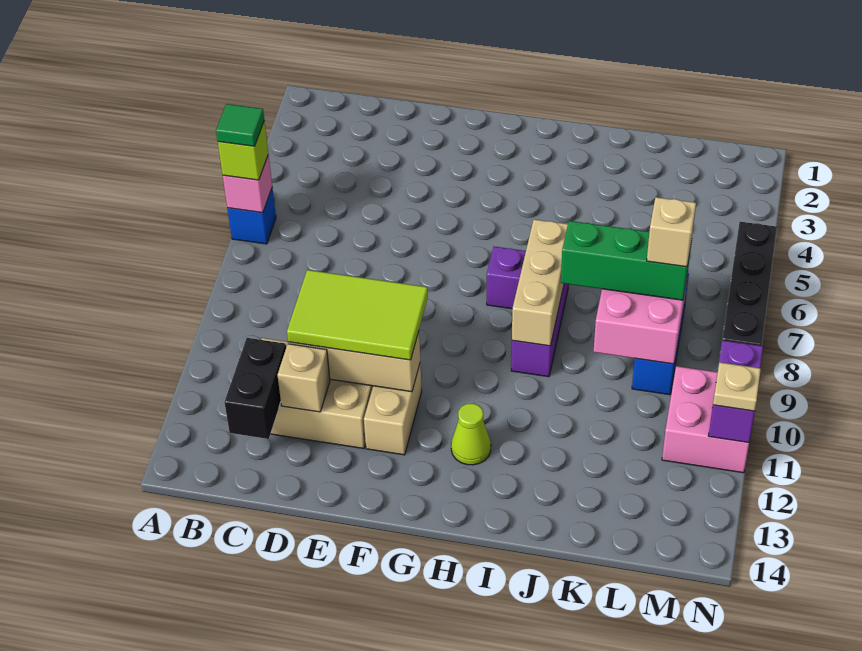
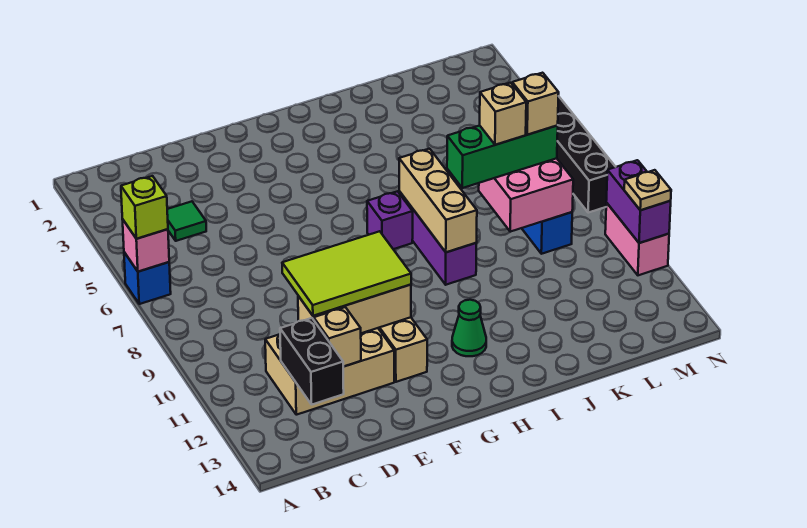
green tile A6 level 4 -> green tile C4 level 1
lime cone H12 level 1 -> green cone H12 level 1
none -> tan brick K8 level 4
pink brick M10:N11 level 1 -> pink brick N10:N11 level 1

